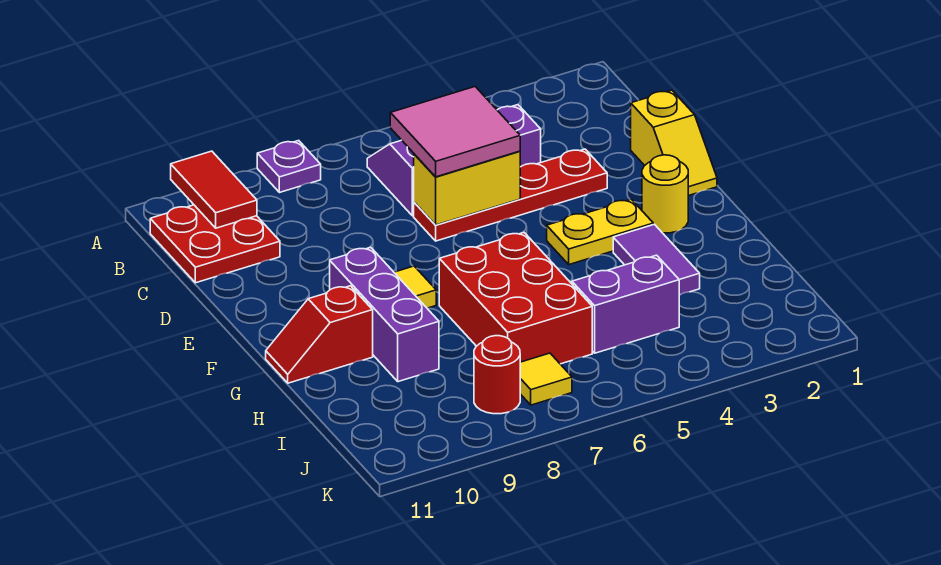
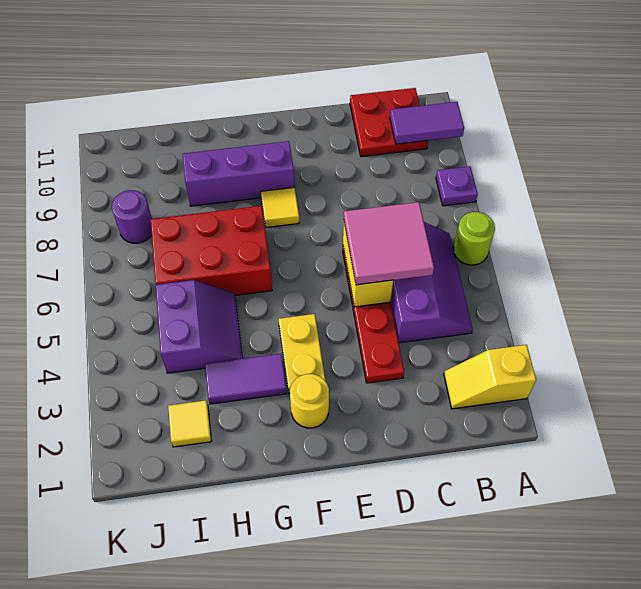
none -> lime round brick A6 level 1
red tile A10:B10 level 2 -> purple tile A10:B10 level 2
yellow slope D1:E1 level 1 top D -> yellow slope A2:B2 level 1 top A
red slope G10:G11 level 1 top 10 -> none
yellow tile J7 level 1 -> yellow tile I2 level 1
red round brick J8 level 1 -> purple round brick J8 level 1

